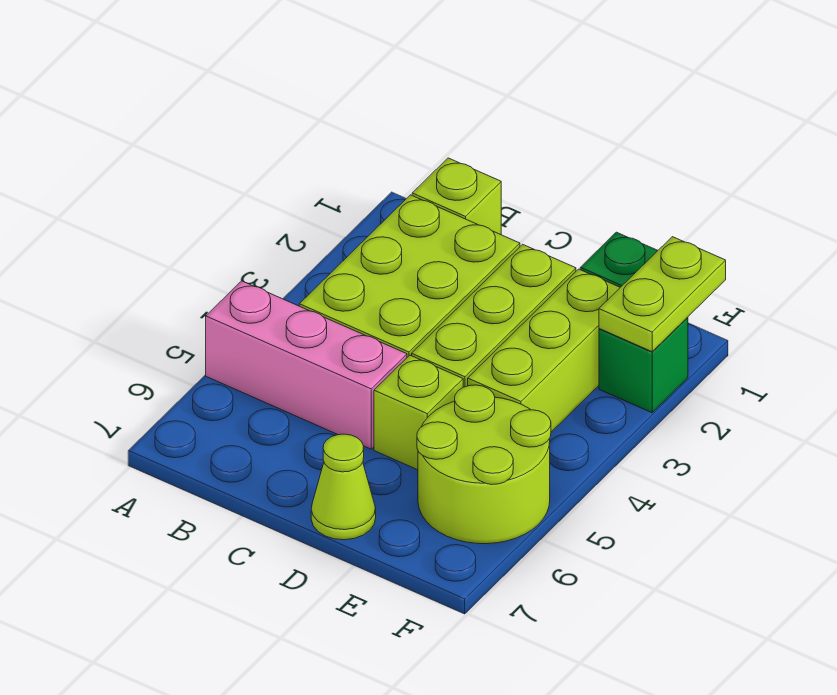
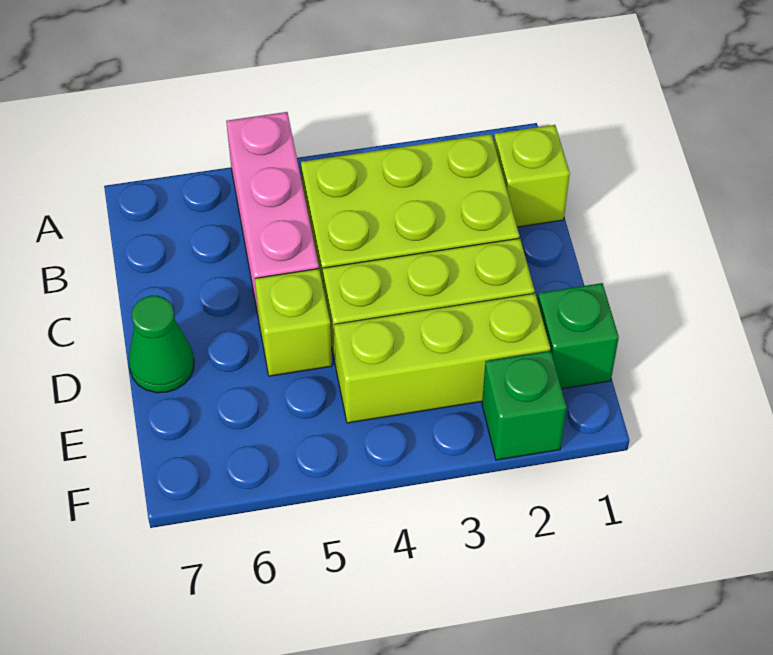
lime cone D7 level 1 -> green cone D7 level 1
lime round brick E5:F6 level 1 -> none
lime plate F1:F2 level 2 -> none

